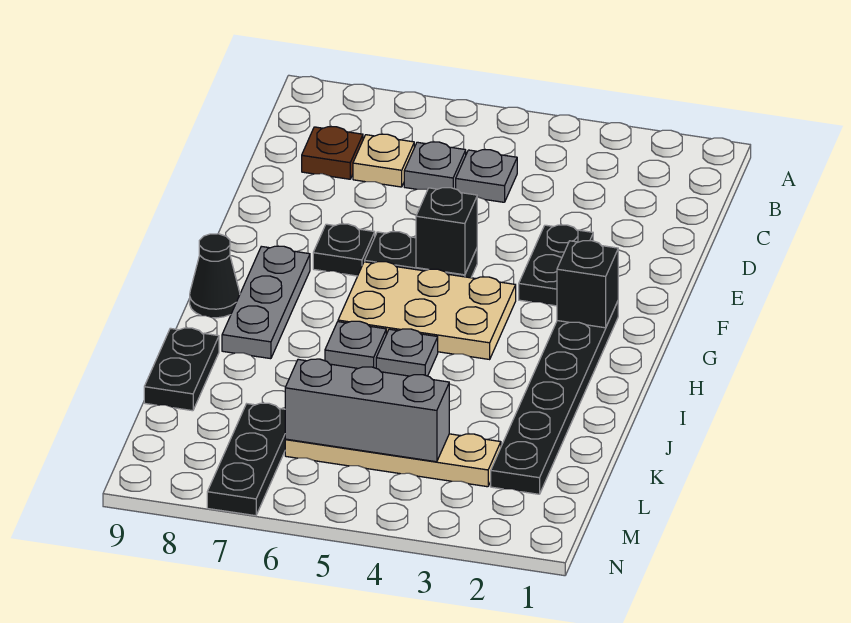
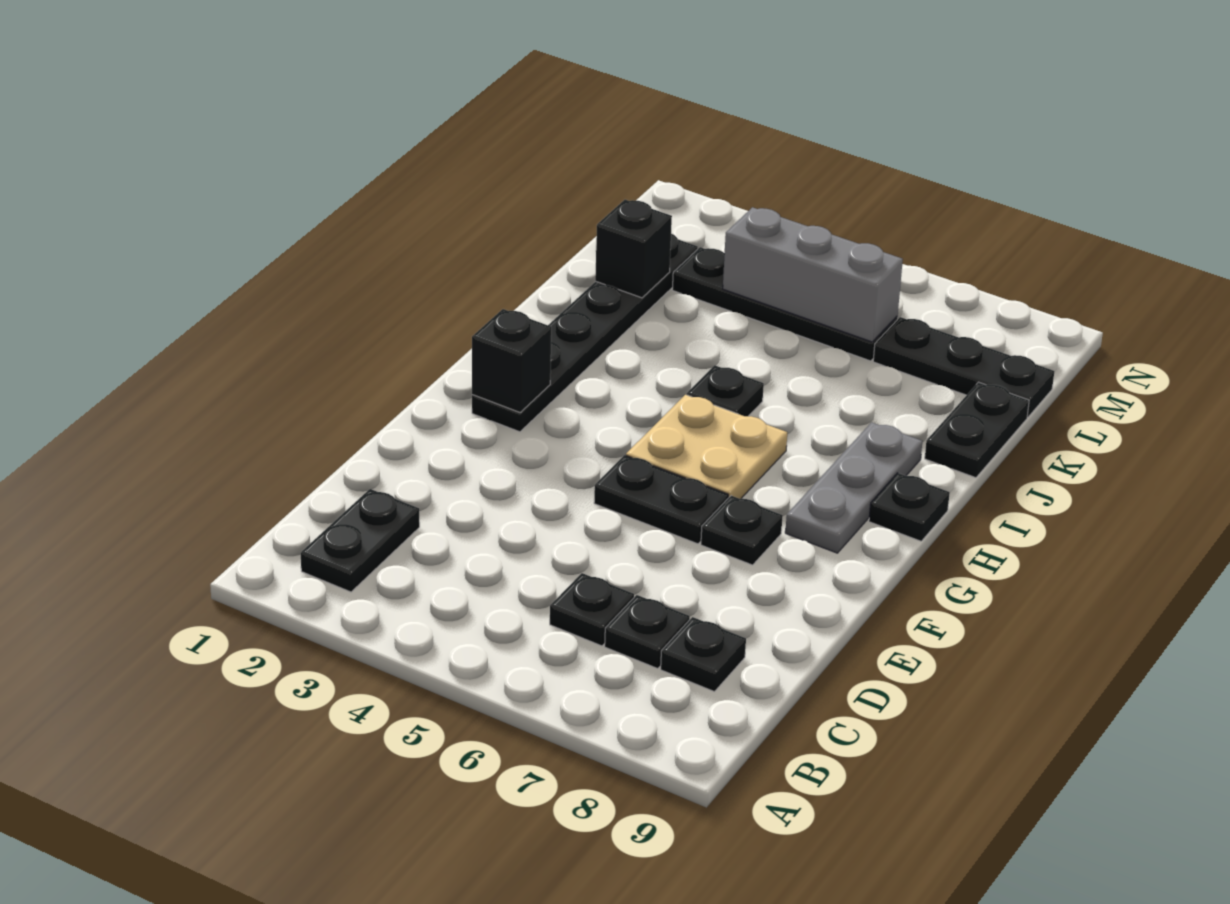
grey plate C5 level 1 -> none
grey plate C6 level 1 -> black plate C6 level 1
tan plate C7 level 1 -> black plate C7 level 1
brown plate C8 level 1 -> black plate C8 level 1
black plate E3:F3 level 1 -> black plate B2:C2 level 1
black brick F5 level 2 -> black brick K2 level 2
tan plate G4:H6 level 1 -> tan plate G5:H6 level 1
black cone H9 level 1 -> black plate H9 level 1
grey plate I5 level 1 -> black plate I5 level 1
grey plate I6 level 1 -> none
tan plate L3:L6 level 1 -> black plate L3:L6 level 1
black plate L7:N7 level 1 -> black plate L7:L9 level 1

